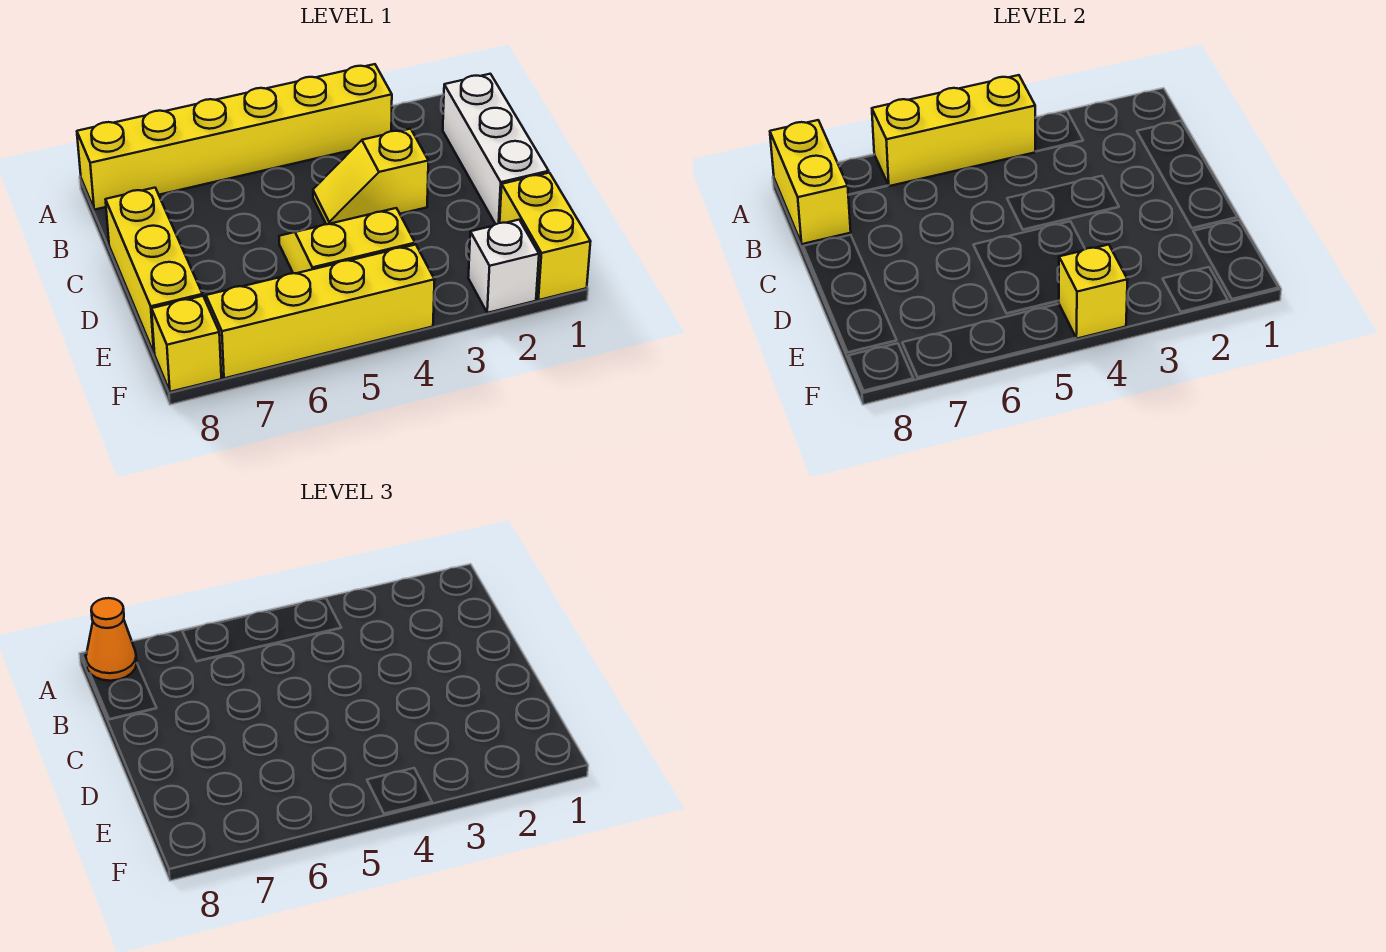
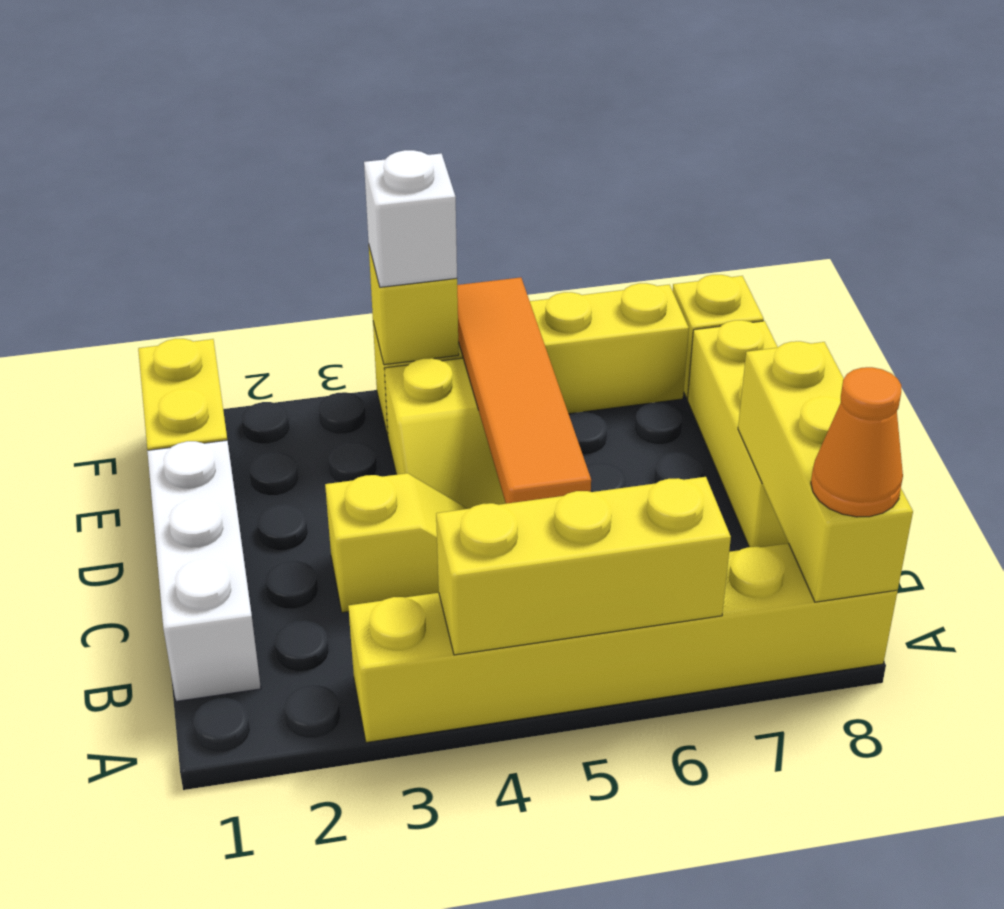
yellow brick A8:B8 level 2 -> yellow brick A8:C8 level 2
none -> orange tile C5:F5 level 2
white brick F2 level 1 -> white brick F4 level 3

